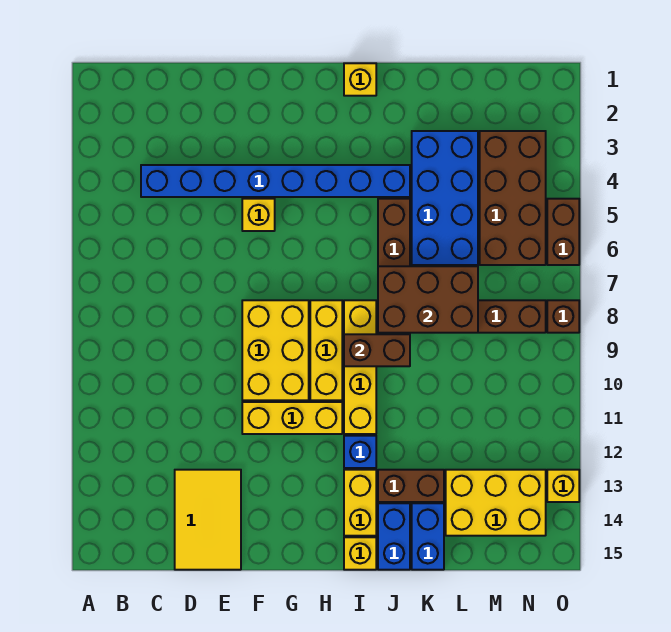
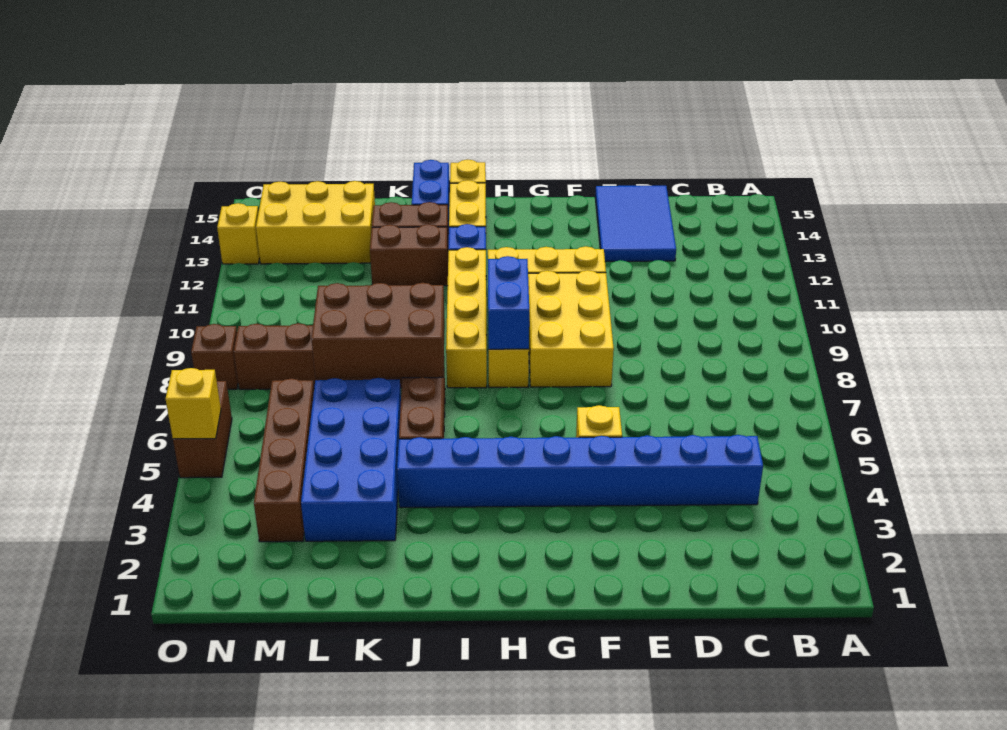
yellow tile D13:E15 level 1 -> blue tile D13:E15 level 1
yellow brick I1 level 1 -> yellow brick O5 level 2
brown brick I9:J9 level 2 -> brown brick J12:K12 level 1
blue brick K14:K15 level 1 -> blue brick H8:H9 level 2
brown brick M3:N6 level 1 -> brown brick M3:M6 level 1

